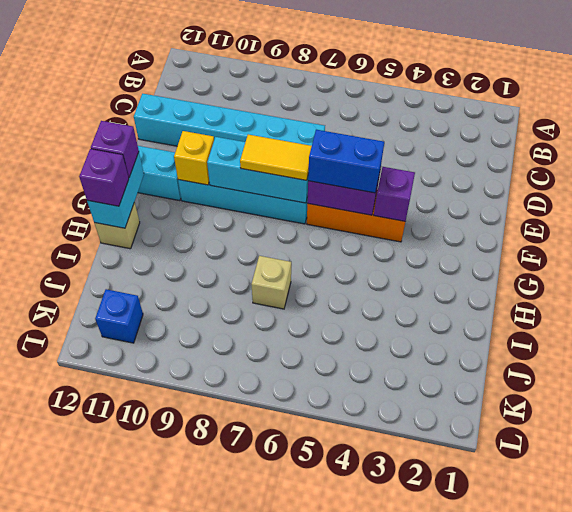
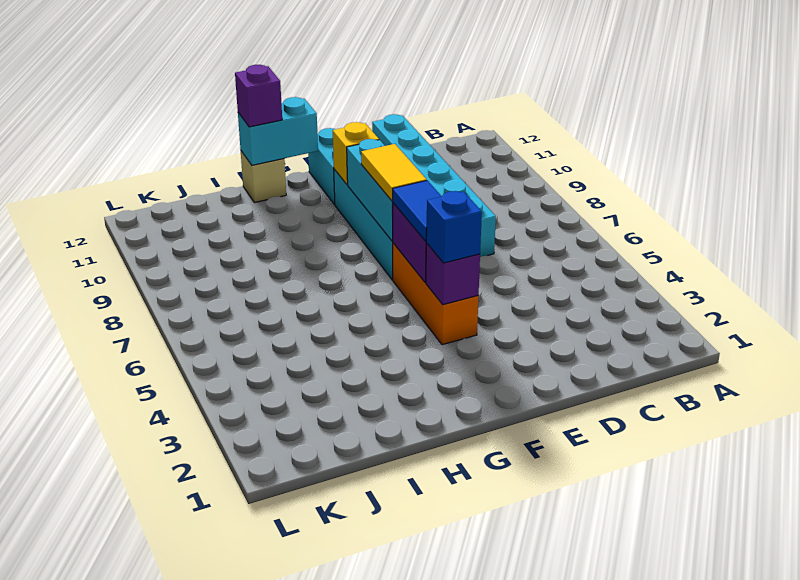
blue brick F5:F6 level 3 -> blue tile F5:F6 level 3
purple brick G12 level 3 -> none
tan brick I7 level 1 -> none
blue brick K11 level 1 -> blue brick F4 level 3

